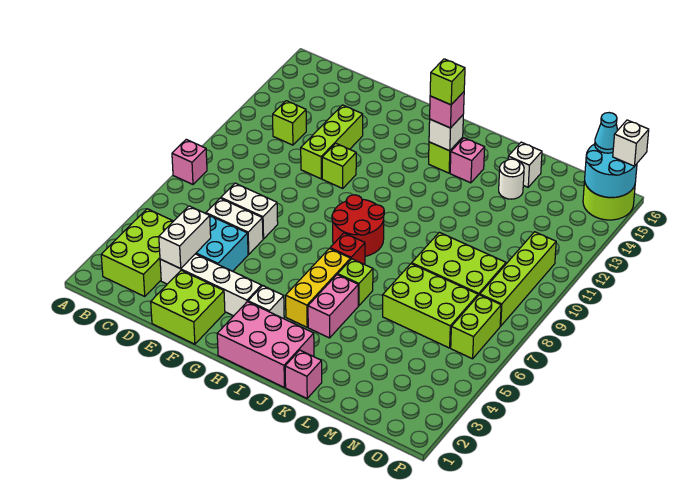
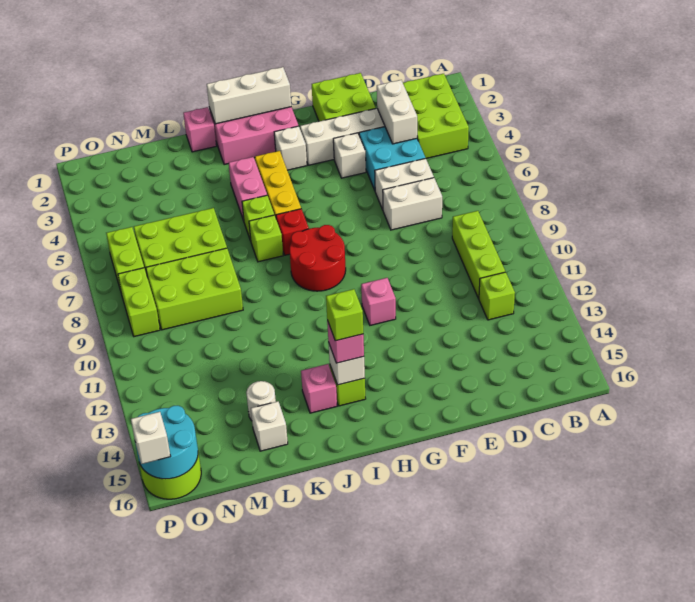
pink brick A8 level 1 -> pink brick G11 level 1
lime brick E11:E13 level 1 -> lime brick C9:C11 level 1
none -> white brick F4 level 1
lime brick F11 level 1 -> lime brick J7 level 1
none -> white brick H1:J1 level 2
lime brick O8:O11 level 1 -> lime brick O8:O9 level 1
cyan cone O16 level 3 -> none

